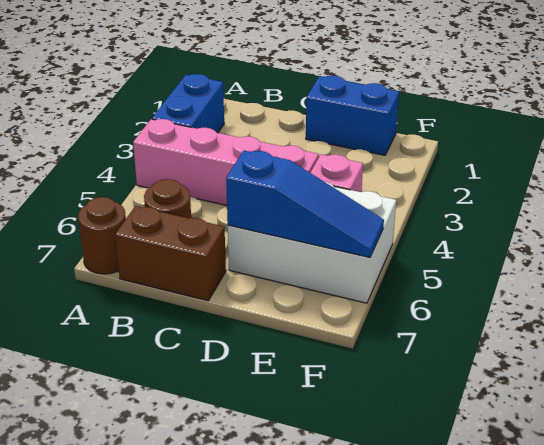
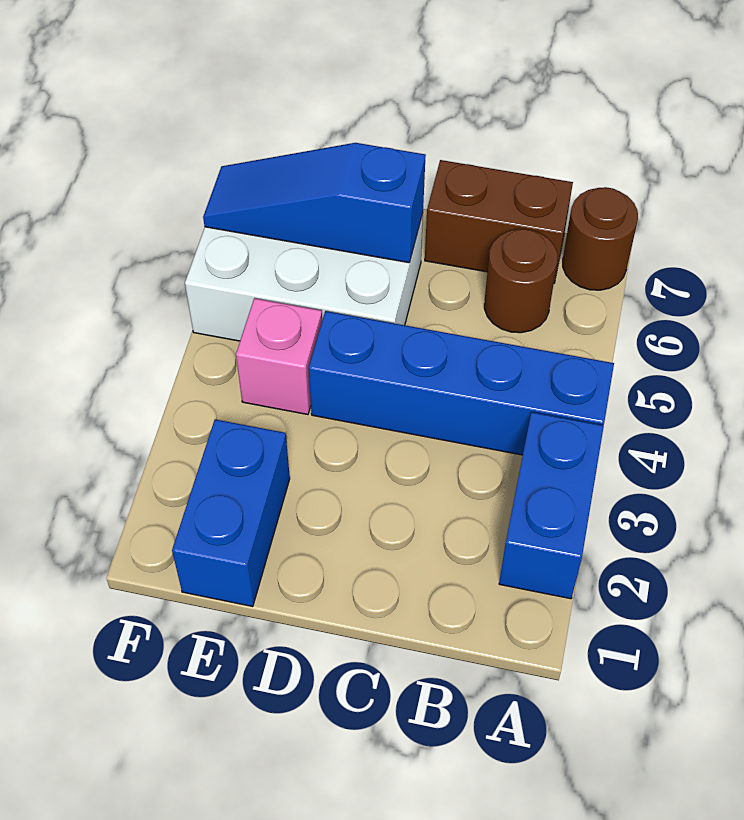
pink brick A4:D4 level 1 -> blue brick A4:D4 level 1
blue brick D1:E1 level 1 -> blue brick E1:E2 level 1

